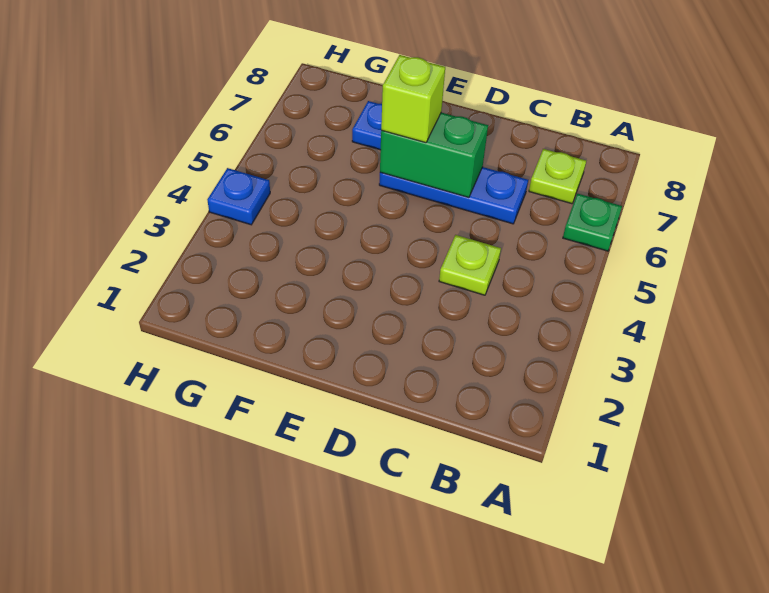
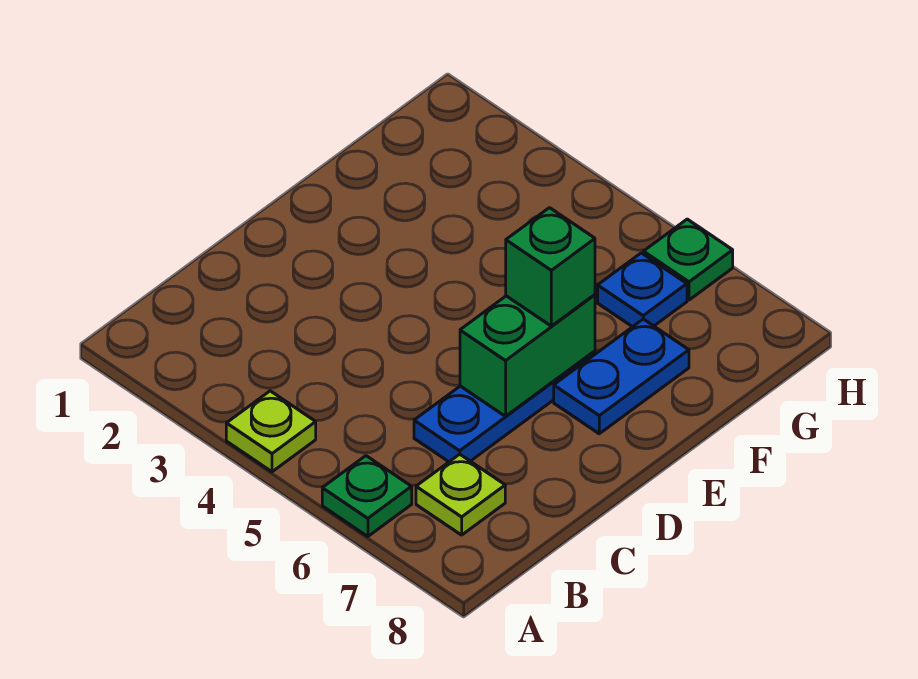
lime plate C4 level 1 -> lime plate A4 level 1
lime brick E6 level 3 -> green brick E6 level 3
blue plate H4 level 1 -> blue plate G6 level 1
none -> green plate H6 level 1

